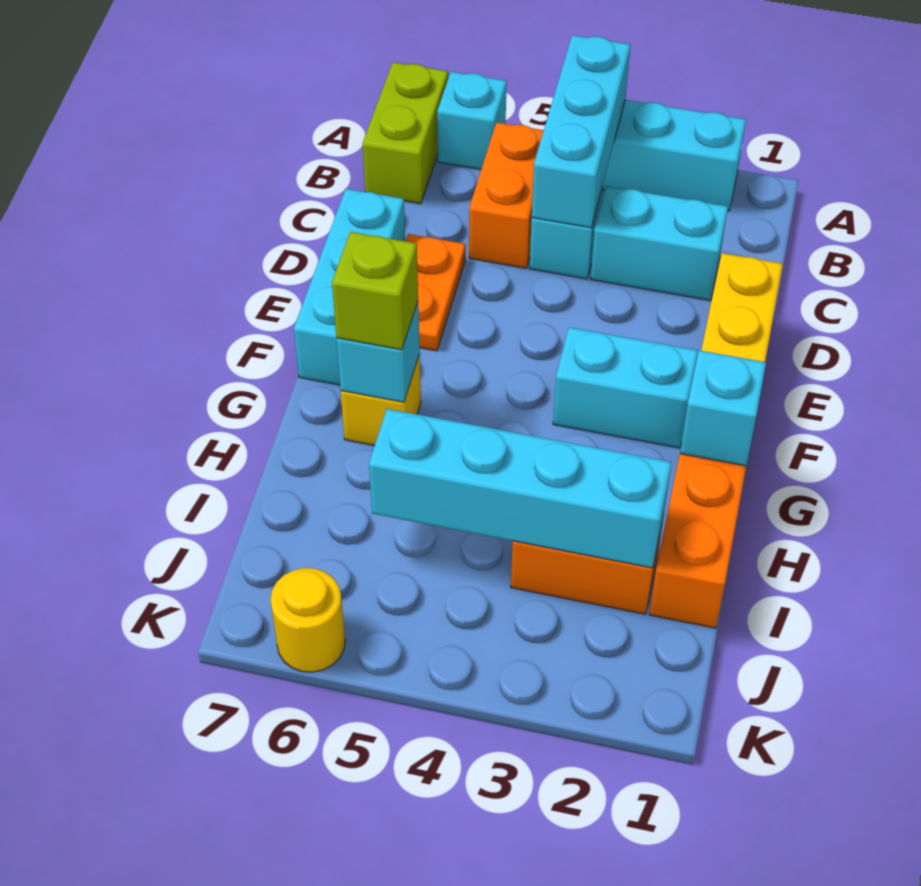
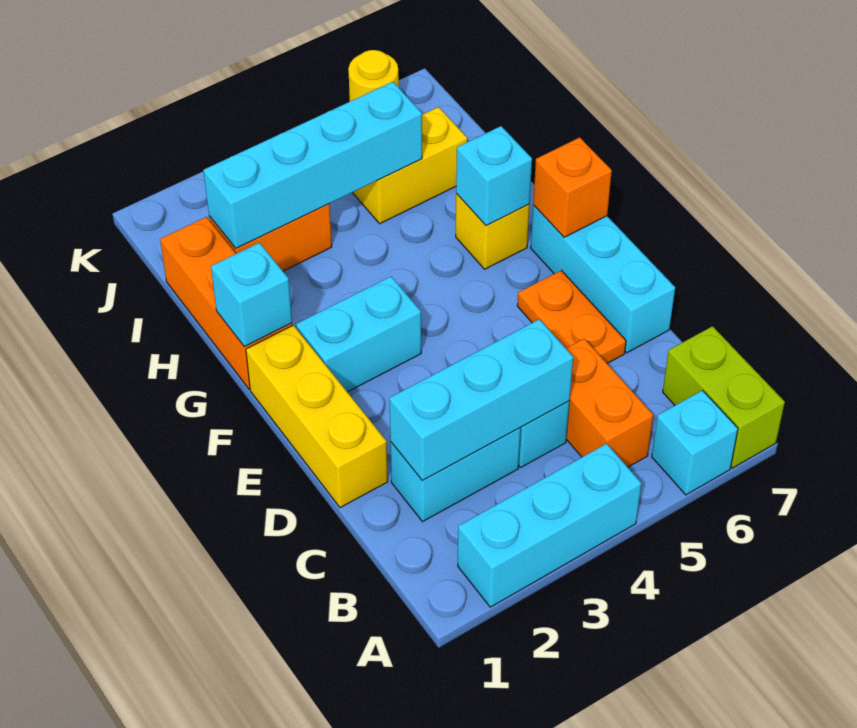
cyan brick A4:C4 level 2 -> cyan brick C2:C4 level 2
none -> orange brick F7 level 2
lime brick G6 level 3 -> none
none -> yellow brick I5:I6 level 1

